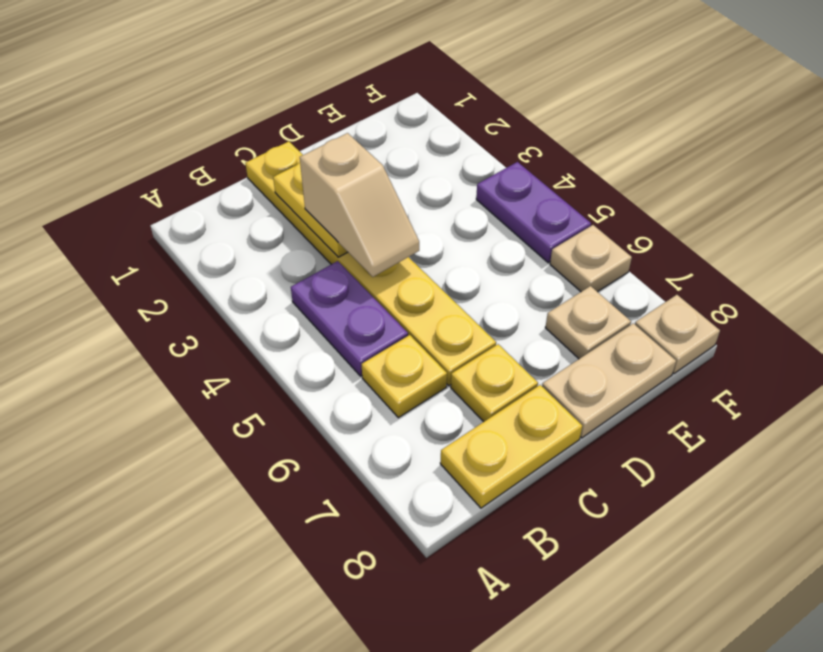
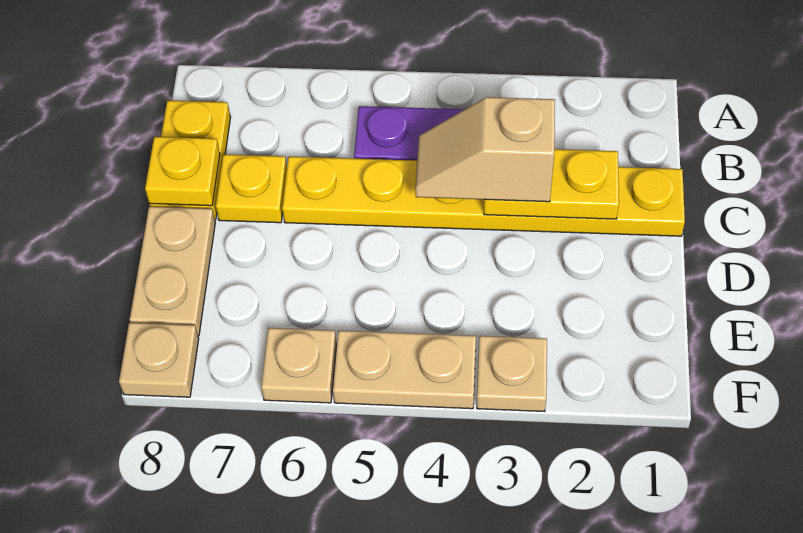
yellow plate B6 level 1 -> yellow plate C8 level 2
tan plate E7 level 1 -> tan plate F3 level 1
purple plate F4:F5 level 1 -> tan plate F4:F5 level 1

